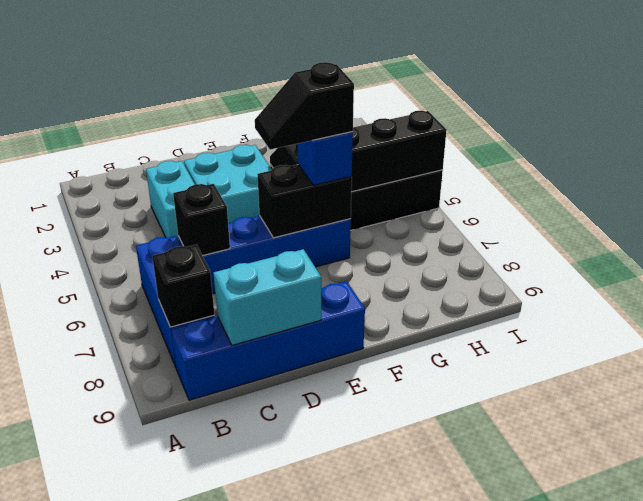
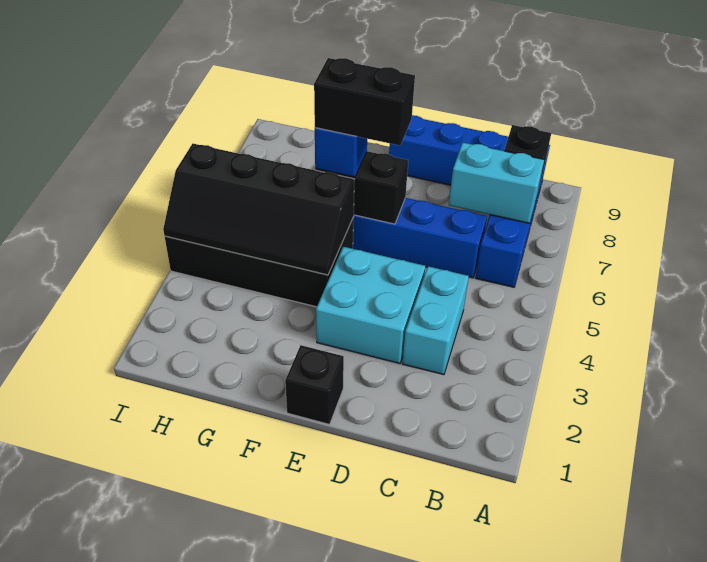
black brick C6 level 2 -> black brick E1 level 1
cyan brick C9:D9 level 2 -> cyan brick B7:C7 level 2
black slope E6:F6 level 4 top F -> black brick E6:F6 level 4

